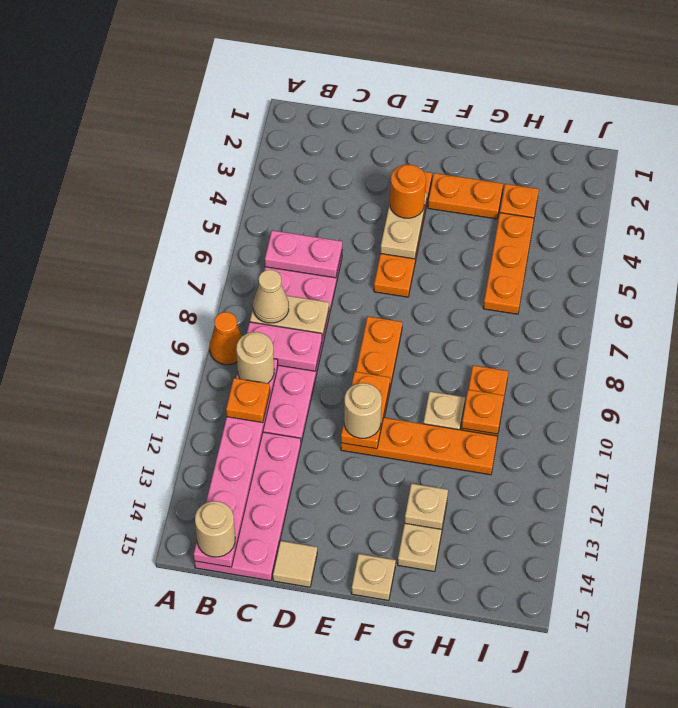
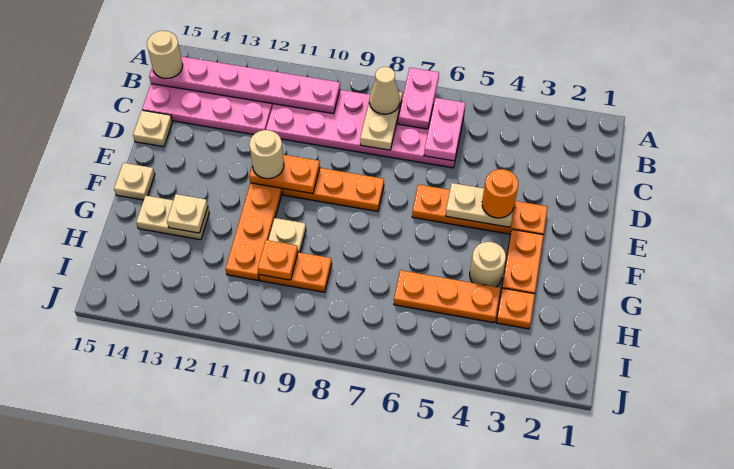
orange cone A9 level 1 -> none
pink plate B9:C9 level 2 -> pink plate A7:B7 level 2
tan round brick B10 level 3 -> tan round brick G4 level 1
orange plate B11 level 3 -> none
tan tile D15 level 1 -> tan plate D15 level 1

